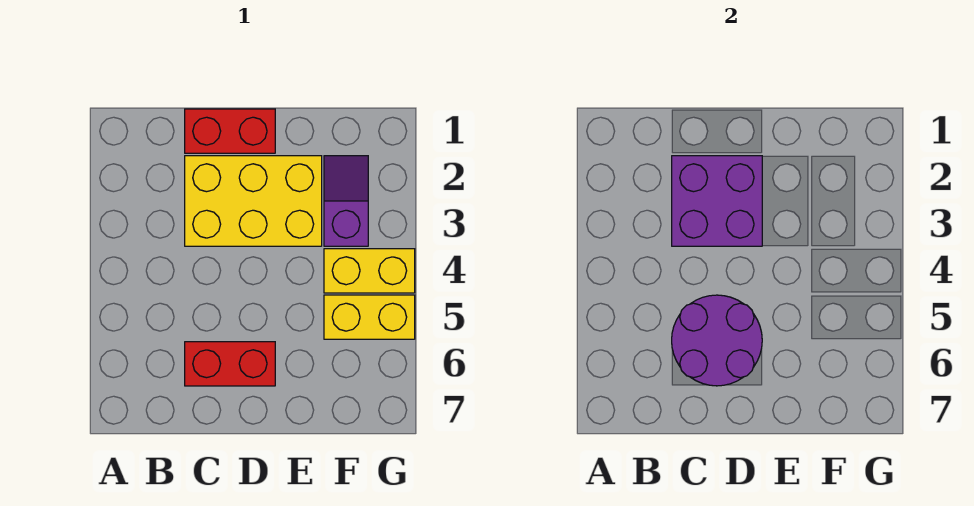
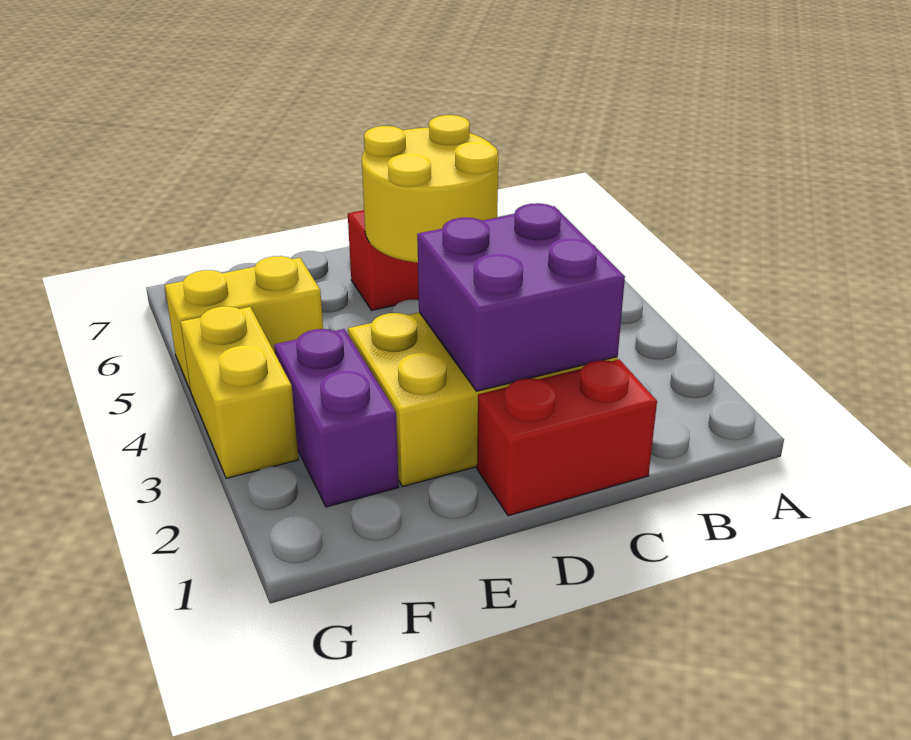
purple round brick C5:D6 level 2 -> yellow round brick C5:D6 level 2
purple slope F2:F3 level 1 top 3 -> purple brick F2:F3 level 1
yellow brick F4:G4 level 1 -> yellow brick G3:G4 level 1

